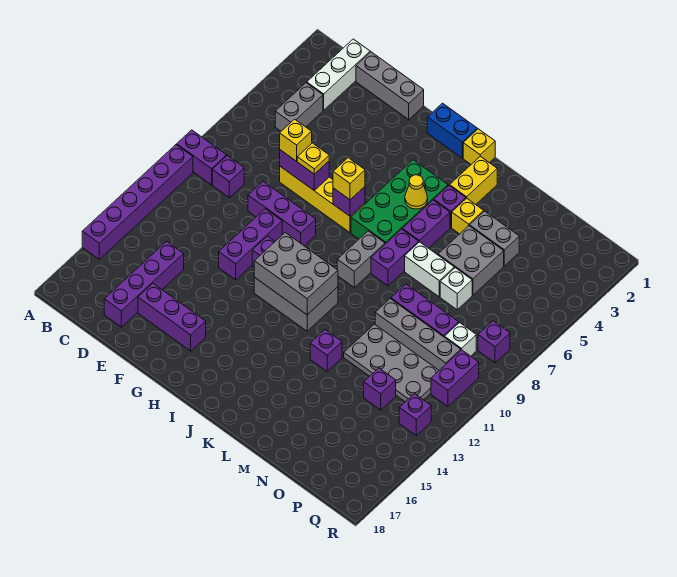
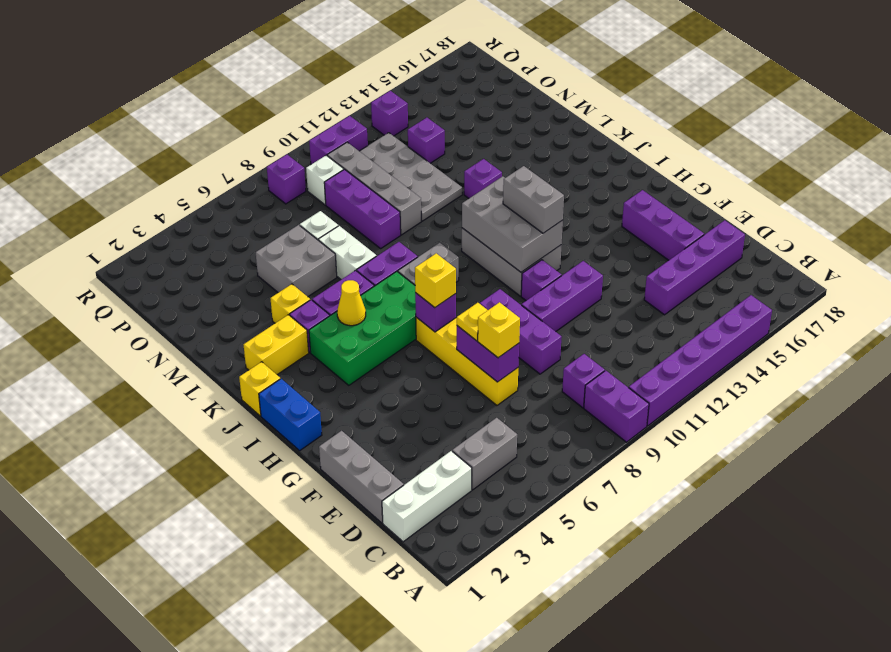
grey brick M4:N4 level 1 -> grey brick H12:I12 level 3

